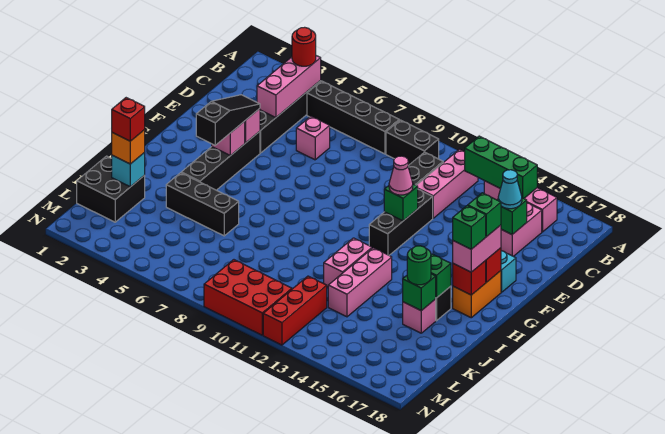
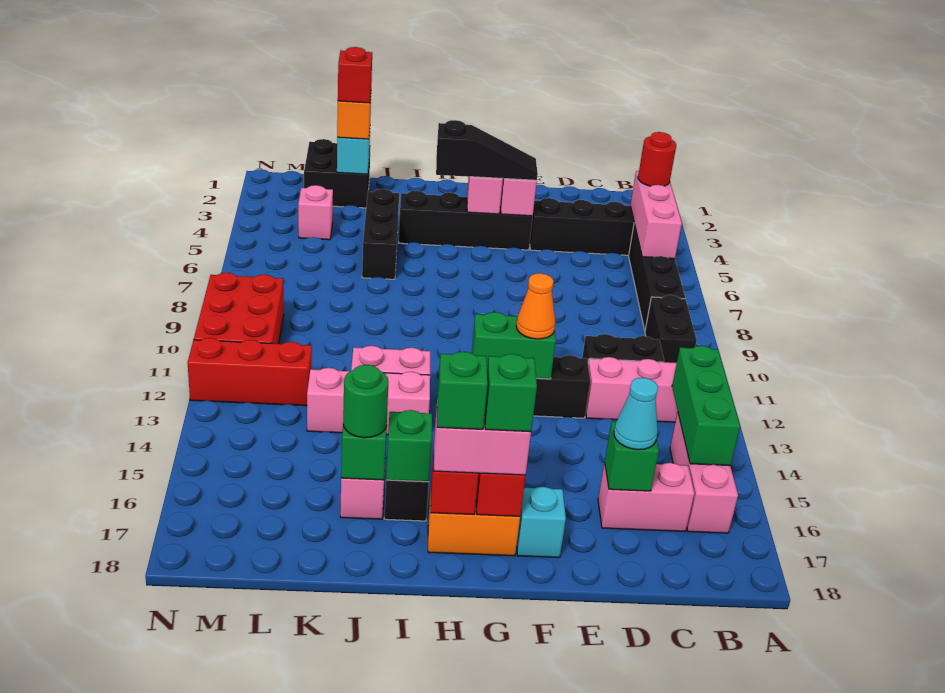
pink brick B4:D4 level 2 -> pink brick B4:B6 level 2
pink brick D6 level 1 -> pink brick L4 level 1
green brick F12 level 2 -> green brick F12:G12 level 2
pink cone F12 level 3 -> orange cone F12 level 3

